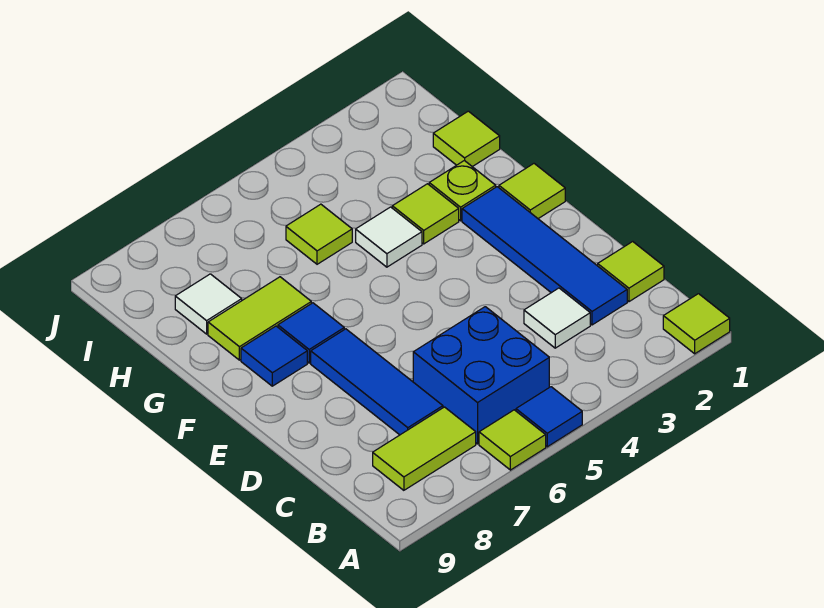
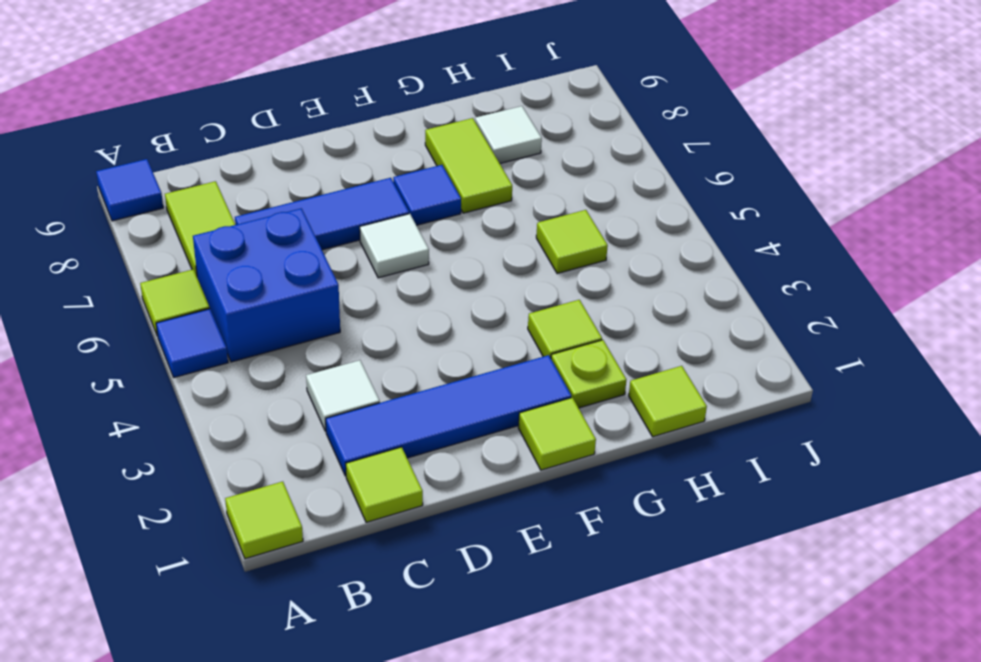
blue tile F8 level 1 -> blue tile A9 level 1
white tile G4 level 1 -> white tile E6 level 1

